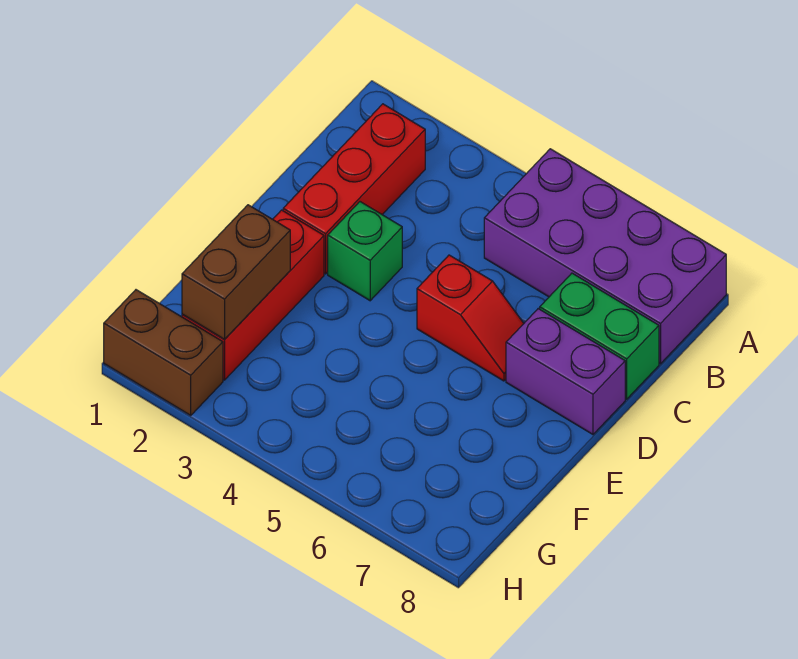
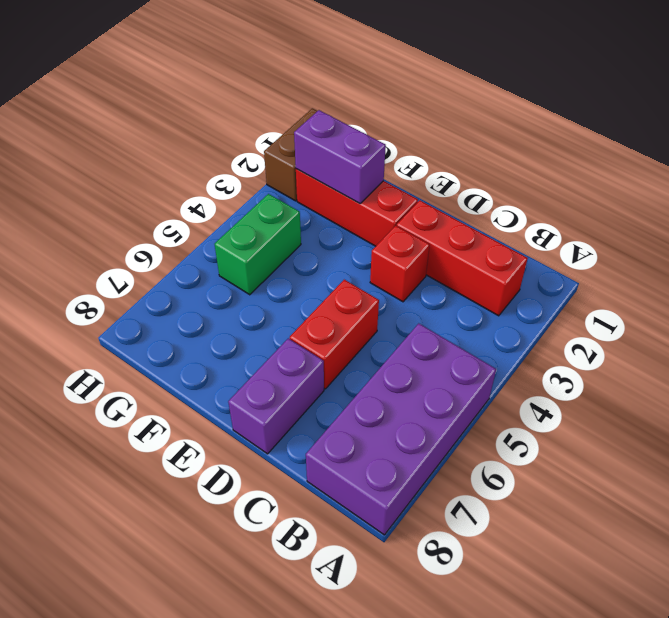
green brick C7:C8 level 1 -> green brick G4:G5 level 1
green brick D3 level 1 -> red brick D3 level 1
red slope D5:D6 level 1 top 5 -> red brick D5:D6 level 1
brown brick F2:G2 level 2 -> purple brick F2:G2 level 2

